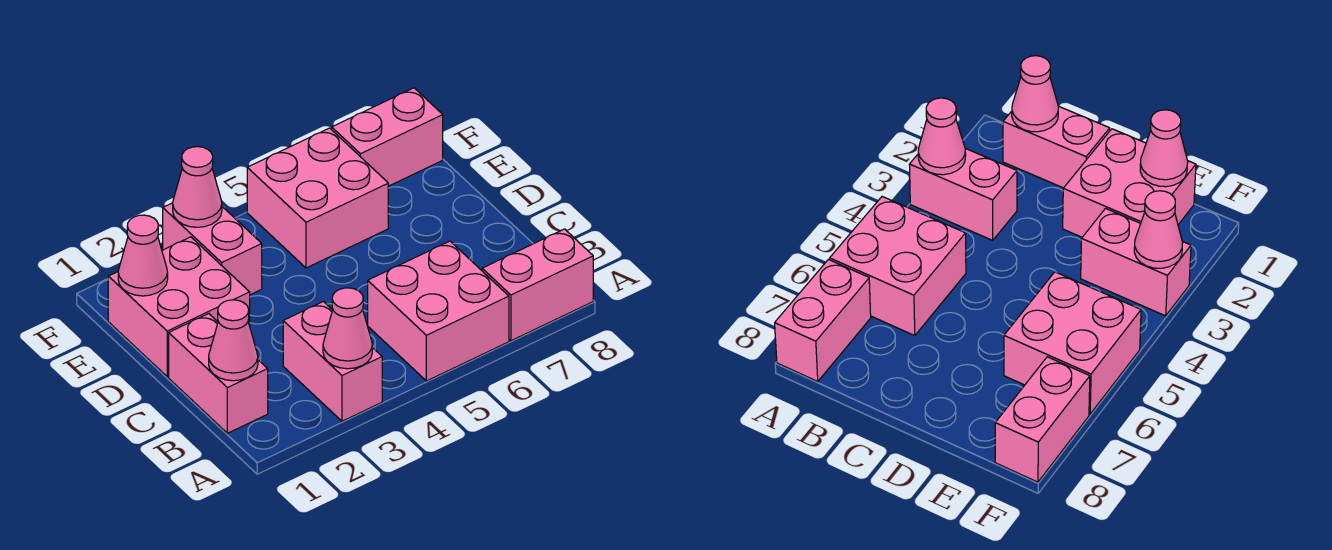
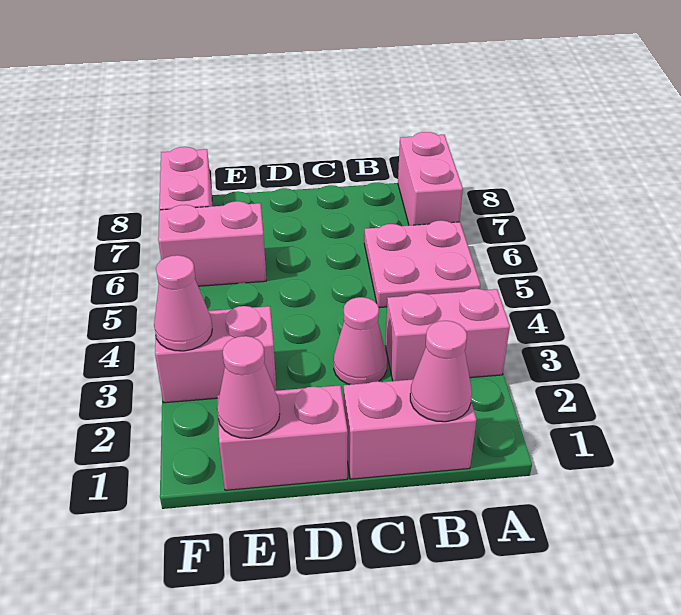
pink cone A3 level 2 -> pink cone C3 level 1
pink brick A5:B6 level 1 -> pink plate A5:B6 level 1
pink brick D1:E2 level 1 -> pink brick D1:E1 level 1
pink brick E5:F6 level 1 -> pink brick E6:F6 level 1

